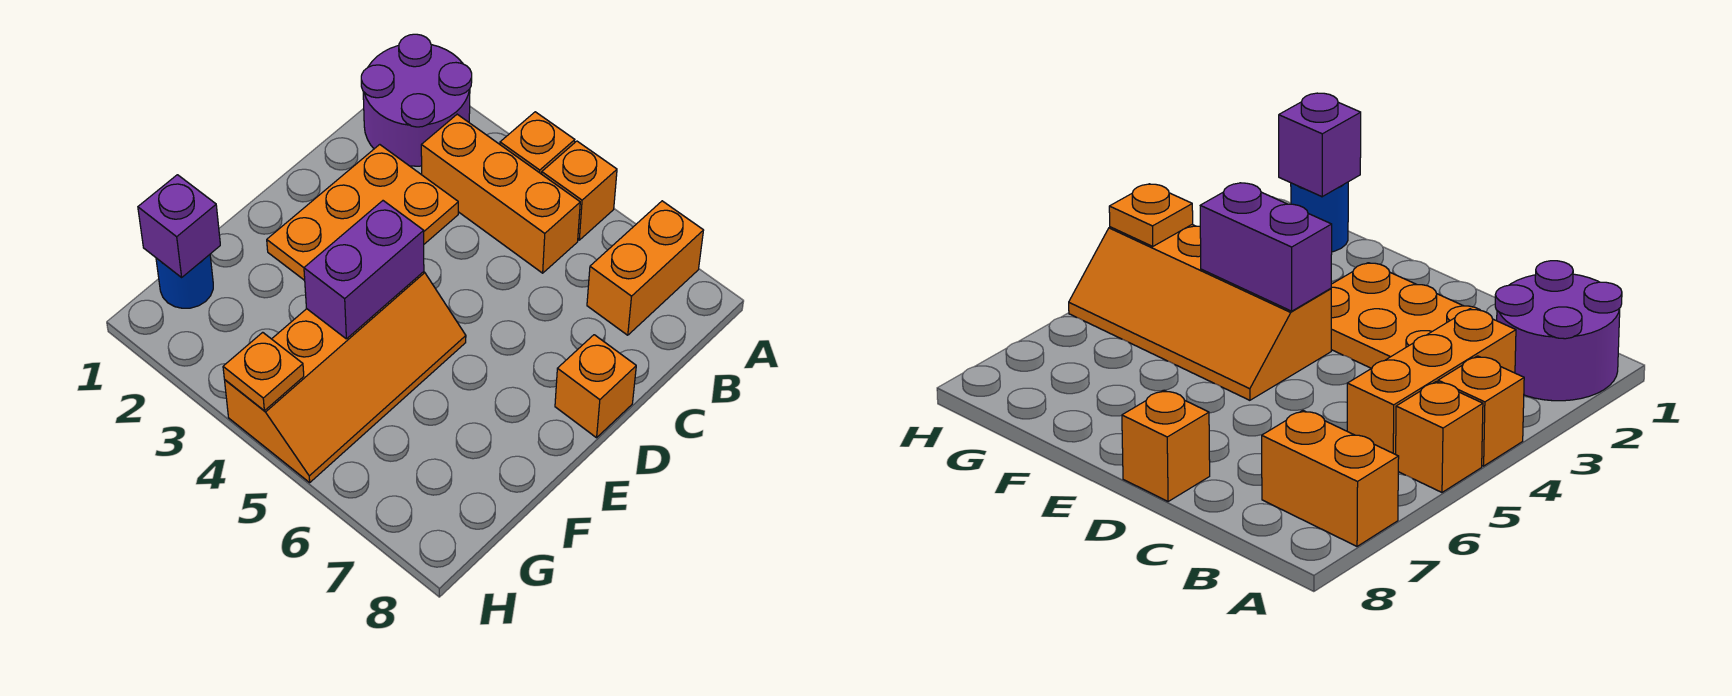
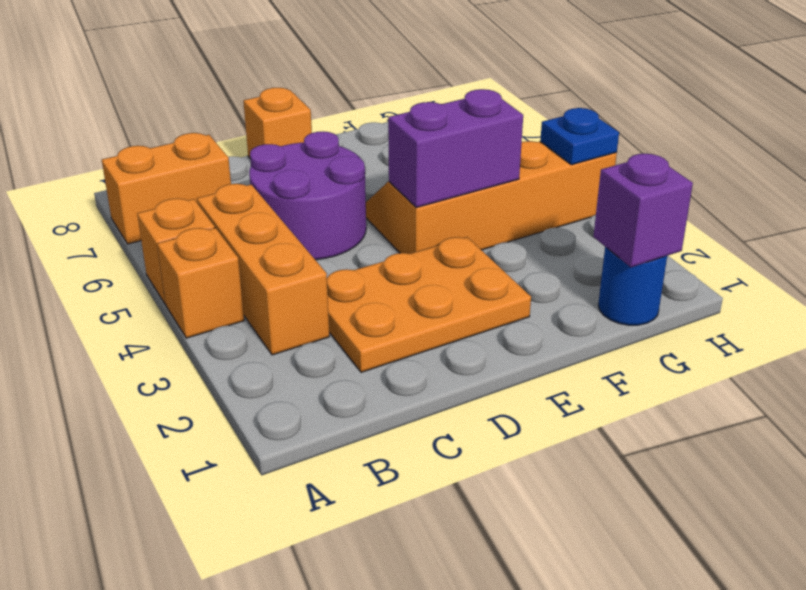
purple round brick A1:B2 level 1 -> purple round brick C5:D6 level 1
orange plate H4 level 2 -> blue plate H4 level 2

